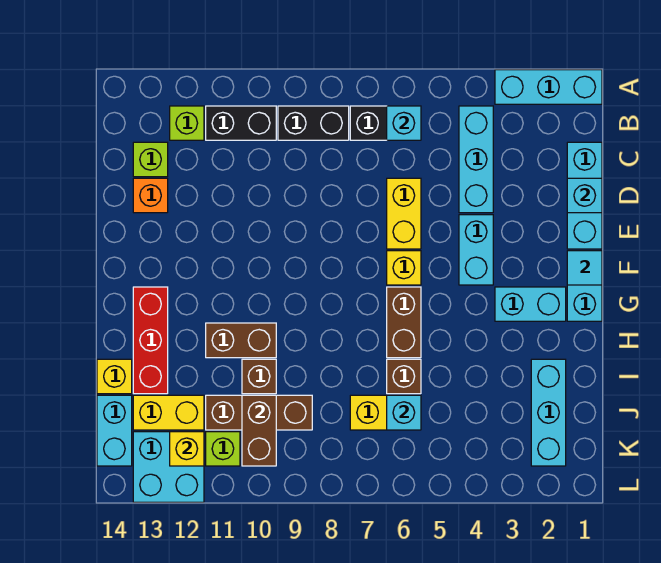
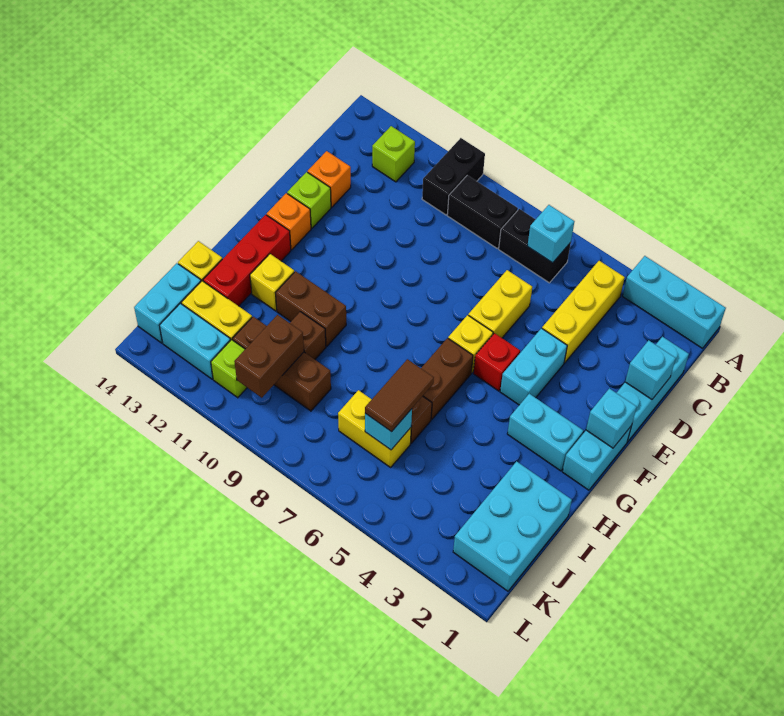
cyan brick B4:D4 level 1 -> yellow brick B4:D4 level 1
black brick B10:B11 level 1 -> black brick A10:B10 level 1
lime brick C13 level 1 -> lime brick E13 level 1
cyan tile F1 level 2 -> cyan brick F1 level 2
none -> red brick F5 level 1
none -> orange brick F13 level 1
cyan brick I2:K2 level 1 -> cyan brick I1:K2 level 1
none -> brown tile I6:J6 level 3
cyan brick K12:L13 level 1 -> cyan brick K12:K13 level 1
yellow brick K12 level 2 -> yellow brick H12 level 1

